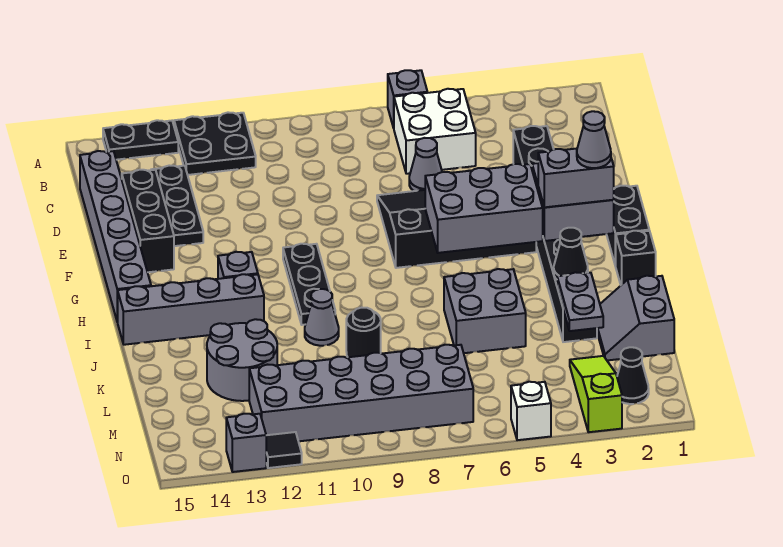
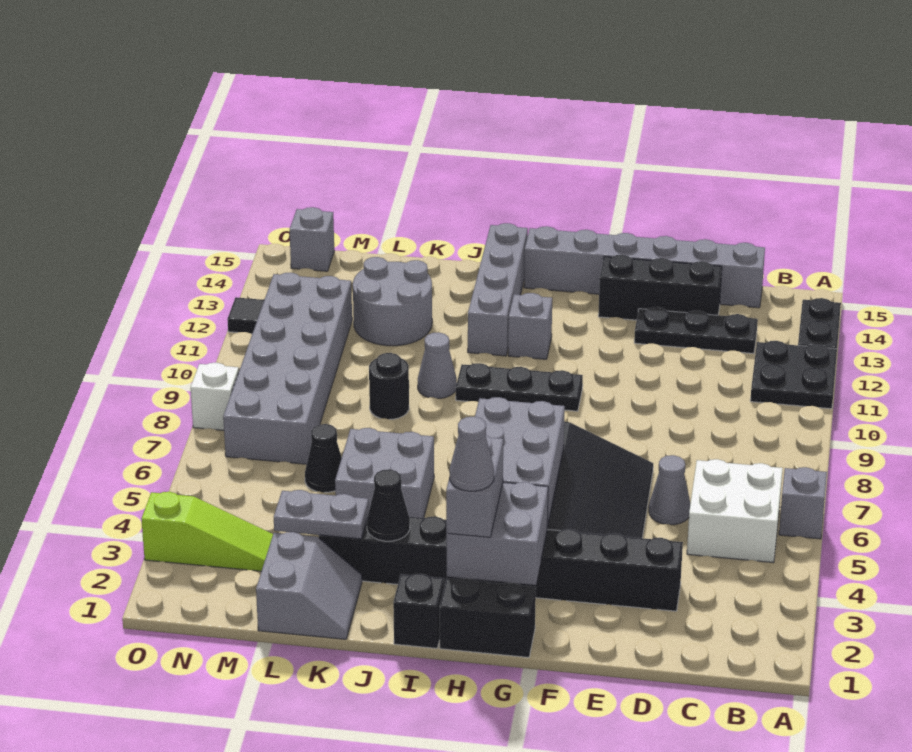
grey slope K1:L2 level 1 top 1 -> grey slope K1:L2 level 1 top L
black cone N2 level 1 -> black cone L6 level 1
white brick O5 level 1 -> white brick O8 level 1
grey brick O13 level 1 -> grey brick N15 level 1

